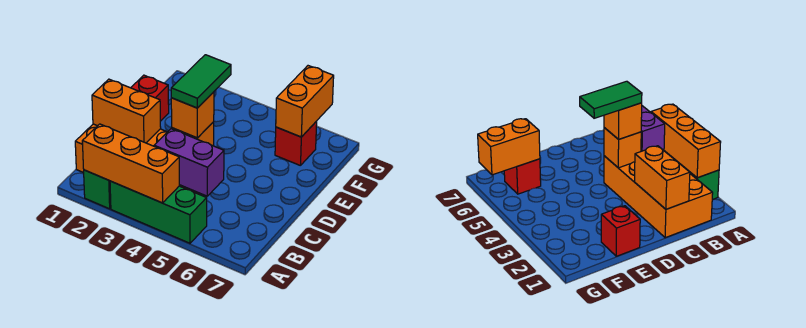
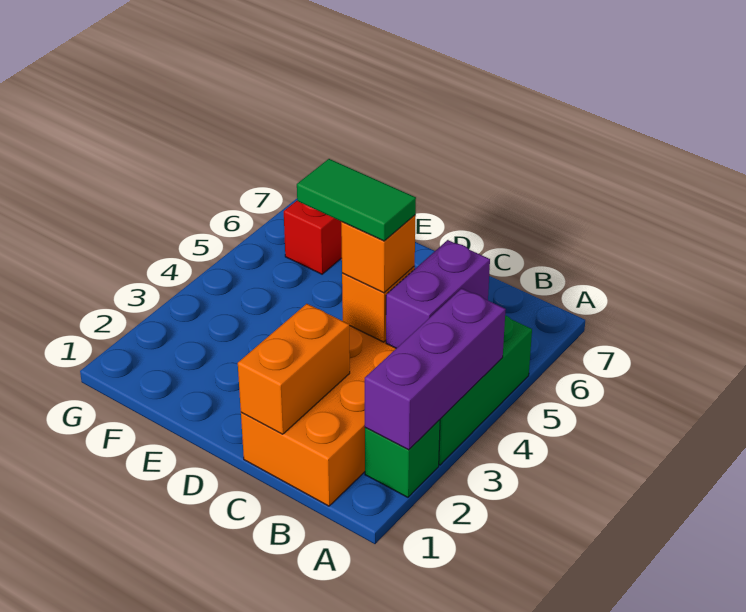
orange brick A2:A4 level 2 -> purple brick A2:A4 level 2
red brick E1 level 1 -> none
orange brick F6:G6 level 2 -> none

